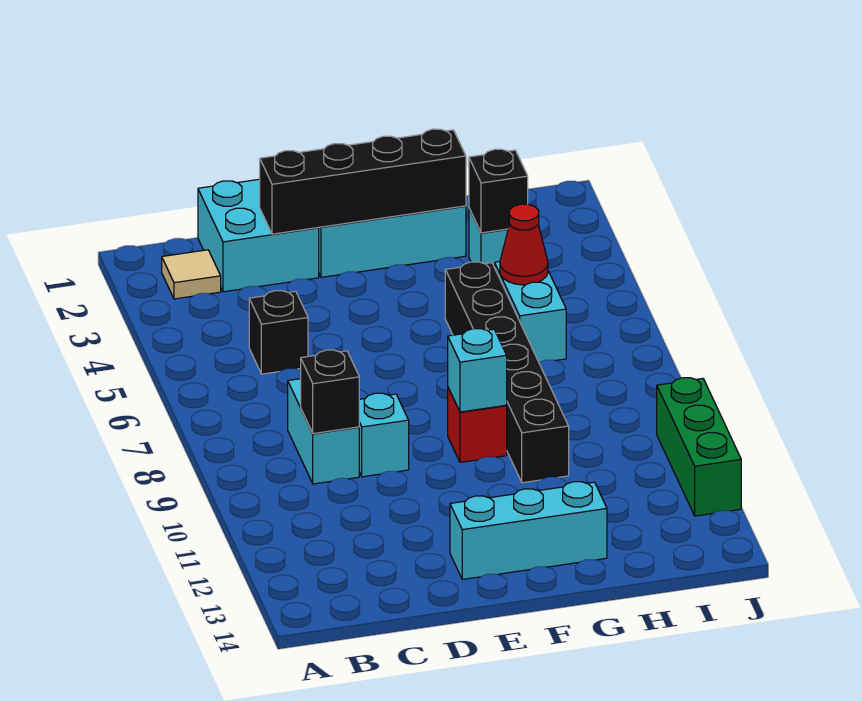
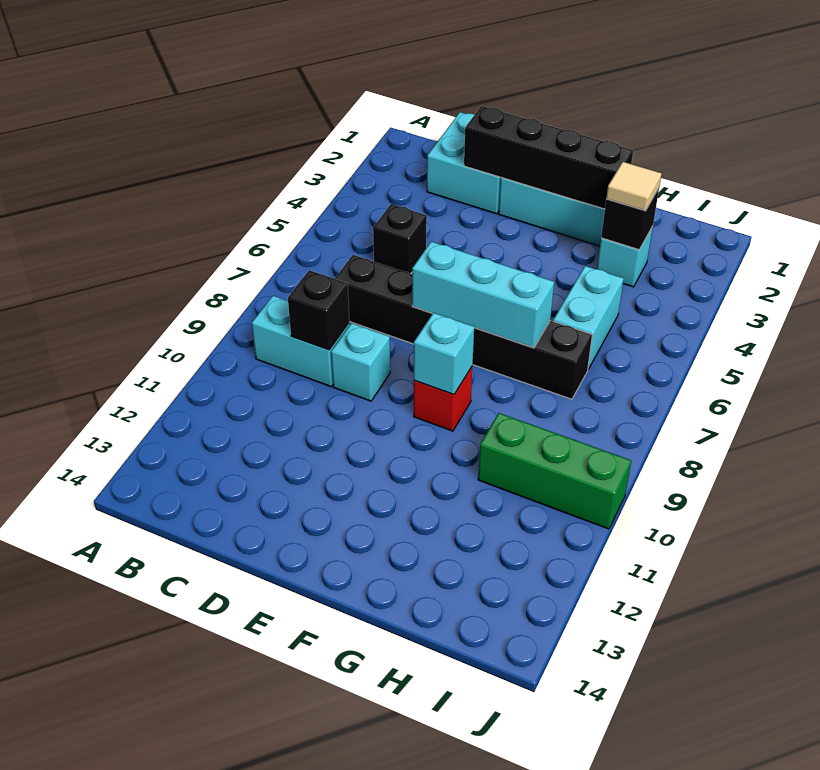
tan tile B2 level 1 -> tan tile H3 level 3
cyan brick C8:C9 level 1 -> cyan brick B9:C9 level 1
cyan brick E13:G13 level 1 -> cyan brick E7:G7 level 2
black brick G5:G10 level 1 -> black brick C7:H7 level 1
red cone H5 level 2 -> none
green brick J10:J12 level 1 -> green brick H10:J10 level 1

